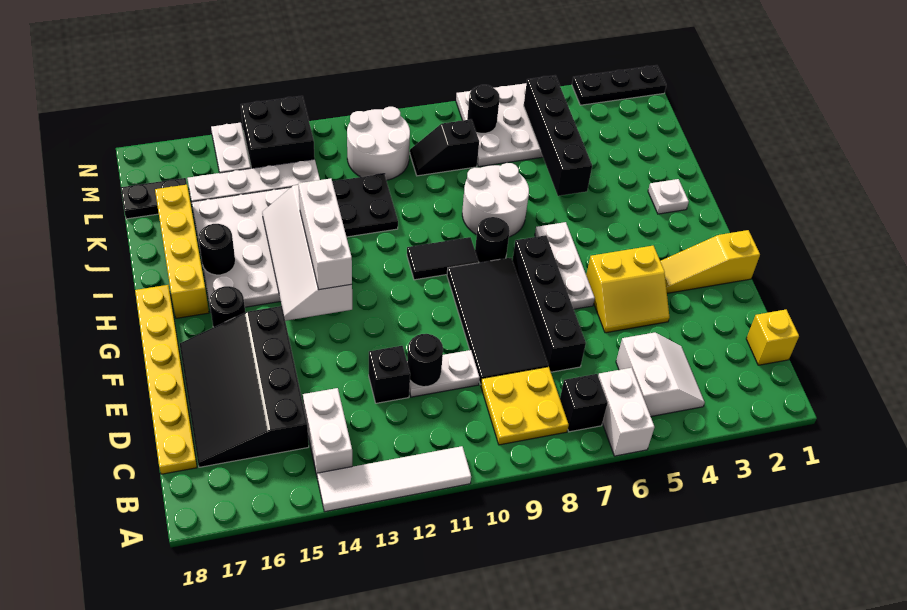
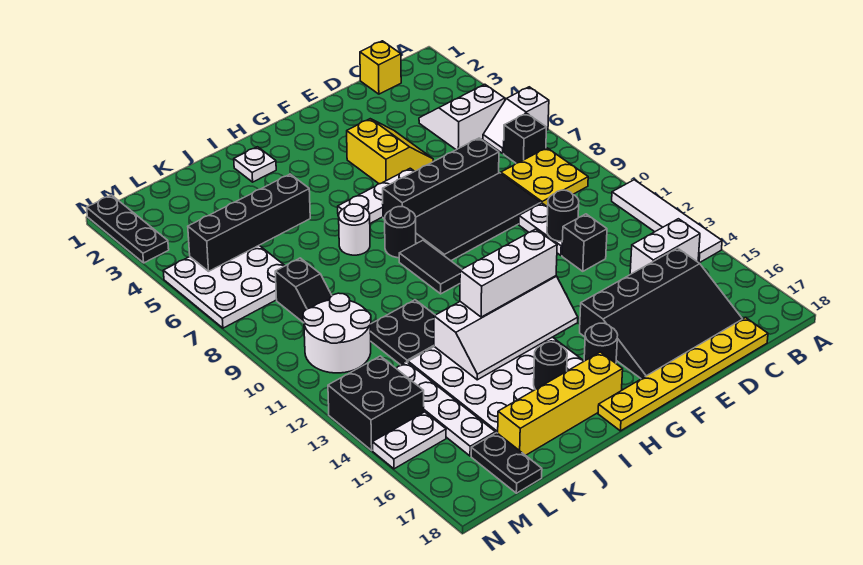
white brick A6:B6 level 1 -> white slope A6:B6 level 1 top A
yellow slope F1:F3 level 1 top 1 -> none
white round brick I7:J8 level 1 -> white round brick I7 level 1
black round brick M7 level 2 -> none

